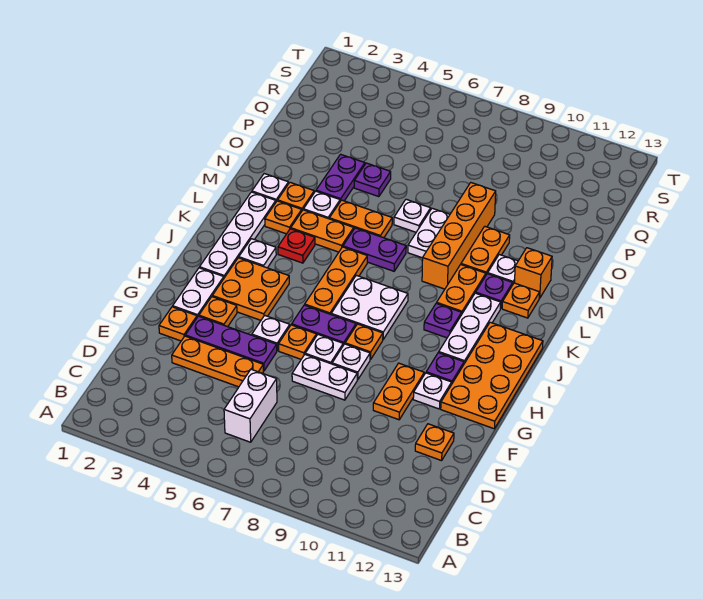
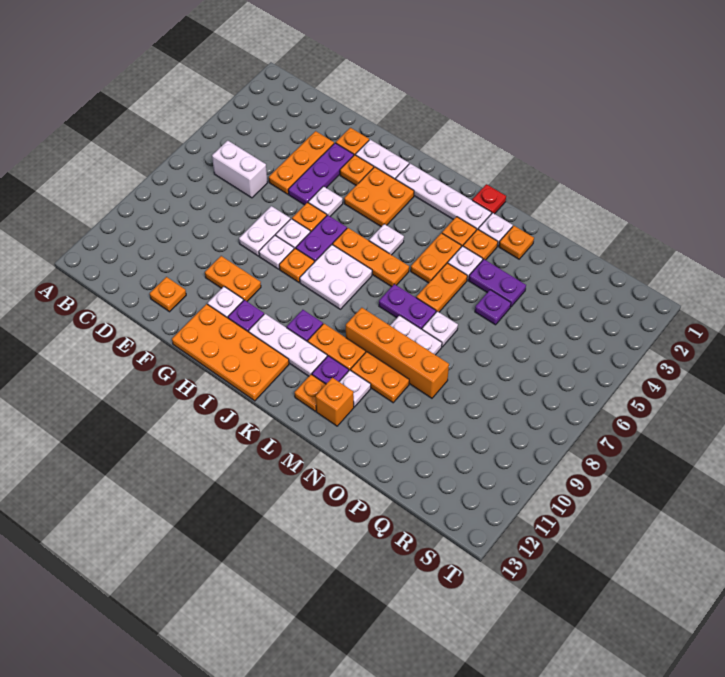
white plate J3 level 1 -> white plate J5 level 1
red plate K4 level 1 -> red plate L1 level 1
purple plate L6:L7 level 1 -> purple plate L7:M7 level 1
none -> orange plate N2 level 1

